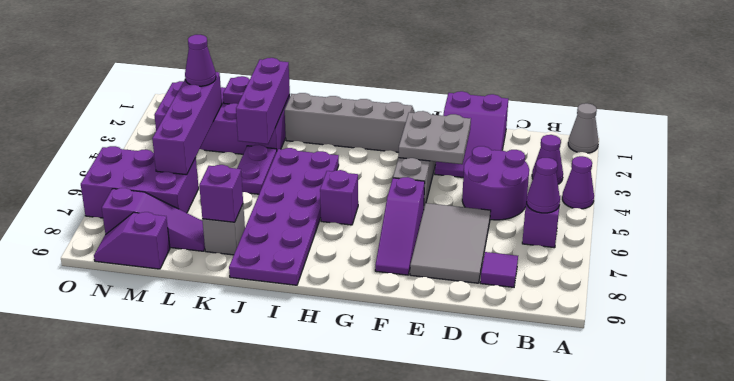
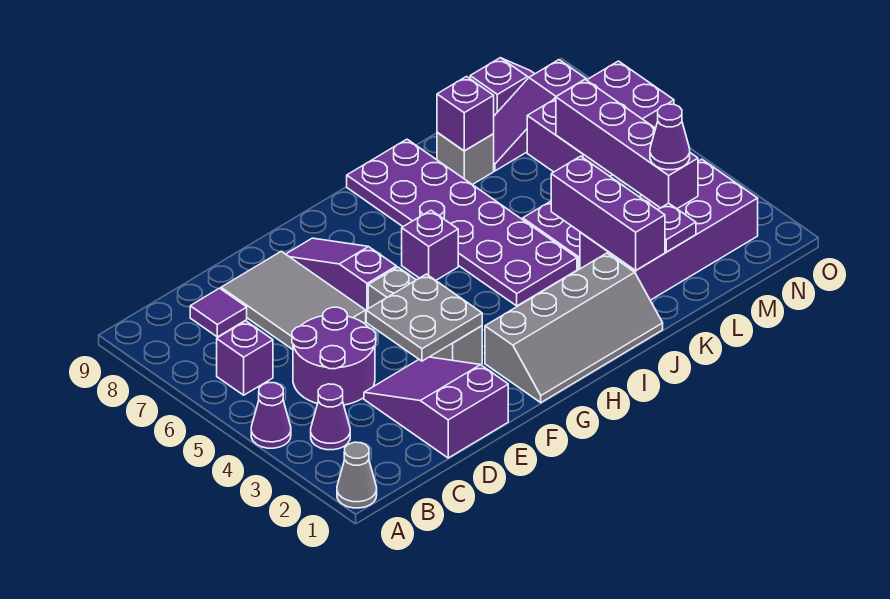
purple cone B6 level 2 -> none

